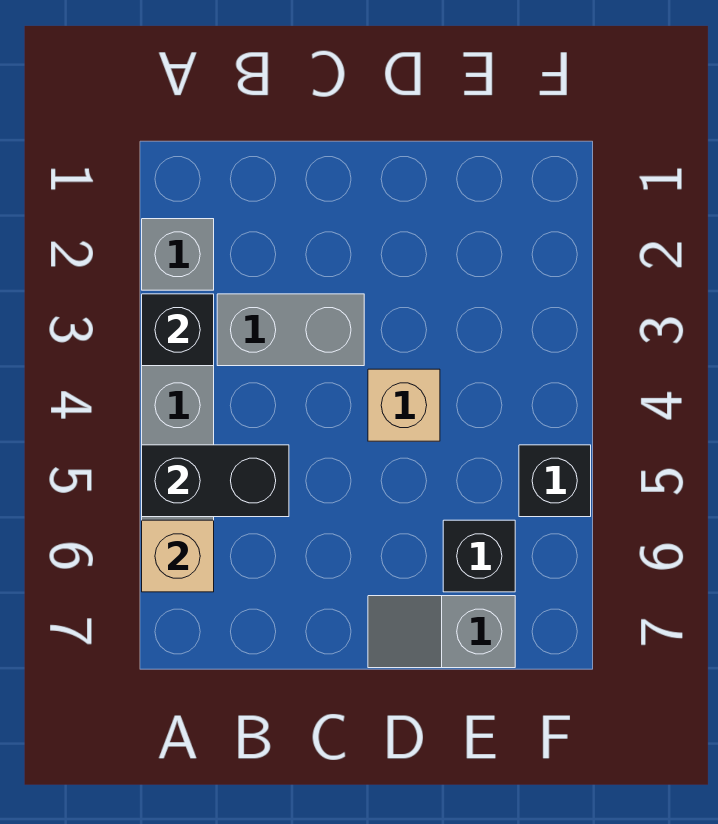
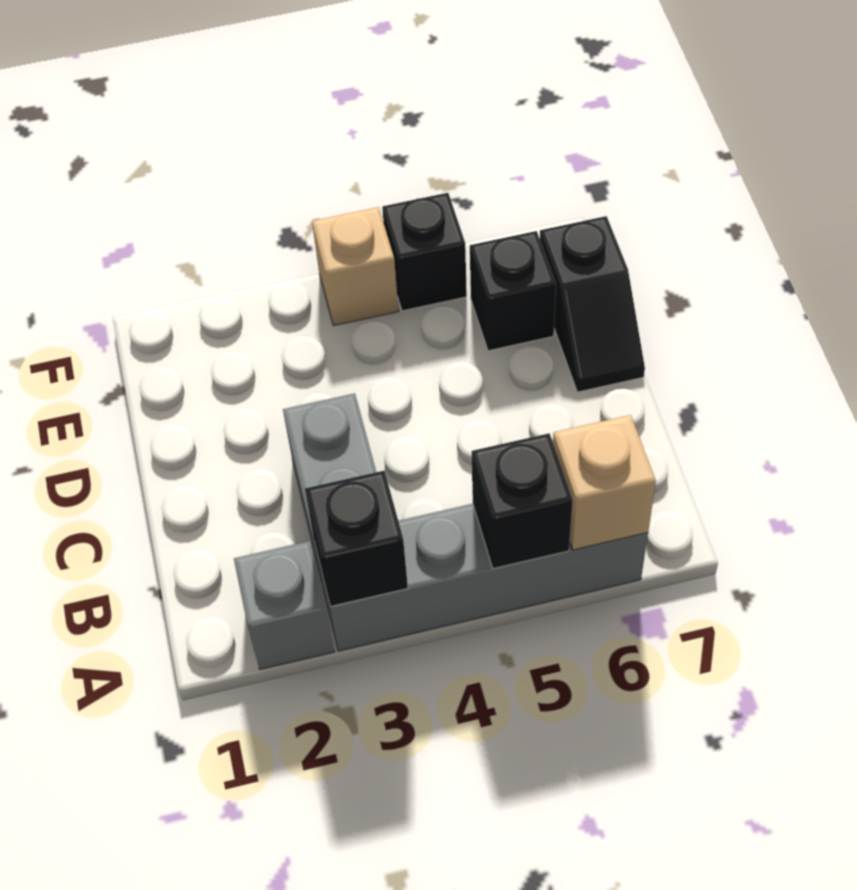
black brick A5:B5 level 2 -> black brick A5 level 2
tan brick D4 level 1 -> tan brick F4 level 1
grey slope D7:E7 level 1 top E -> black slope D7:E7 level 1 top E

